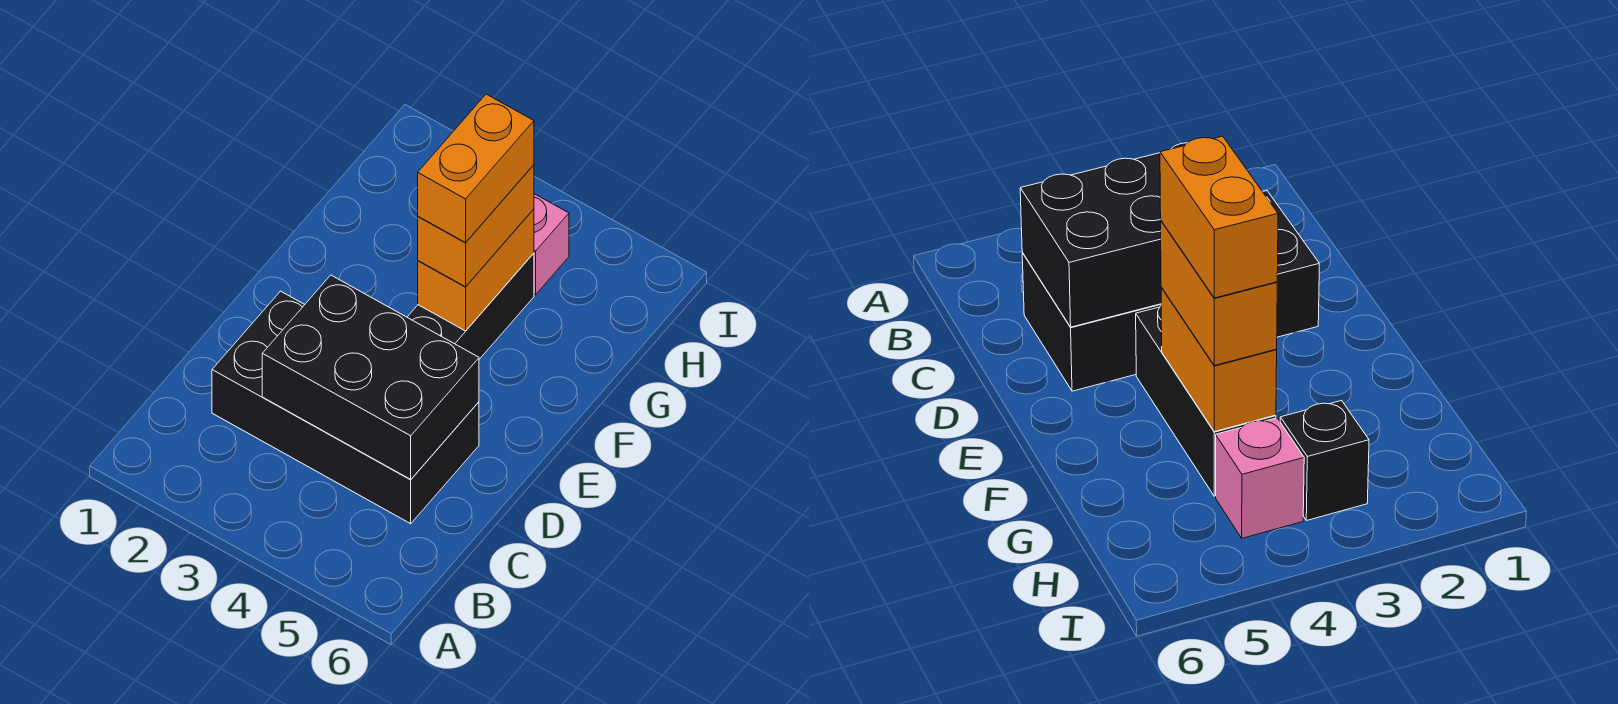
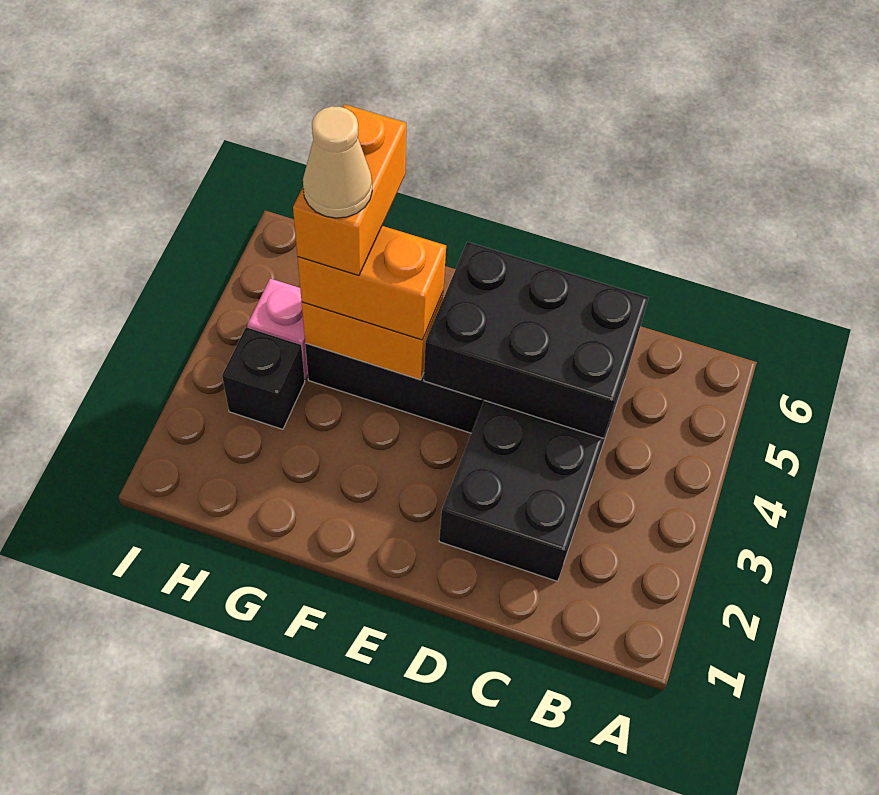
black brick C3:D5 level 2 -> black brick C4:E5 level 2
orange brick F4:G4 level 4 -> orange brick G4:G5 level 4
none -> tan cone G4 level 5

